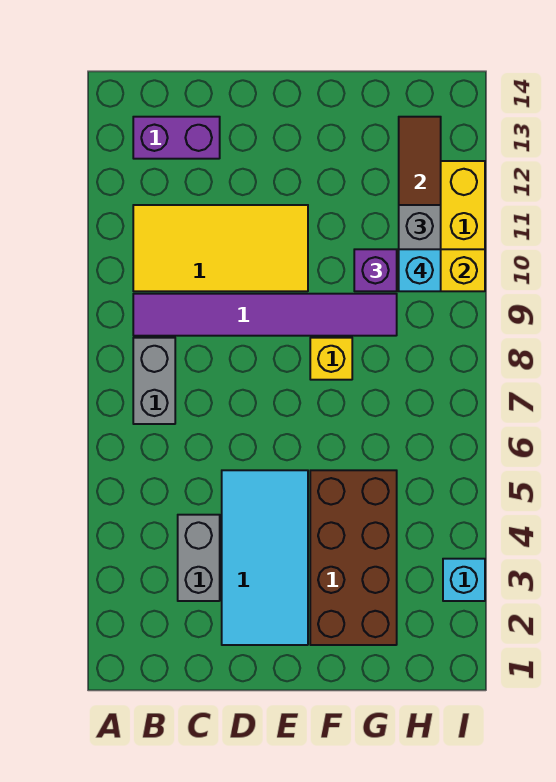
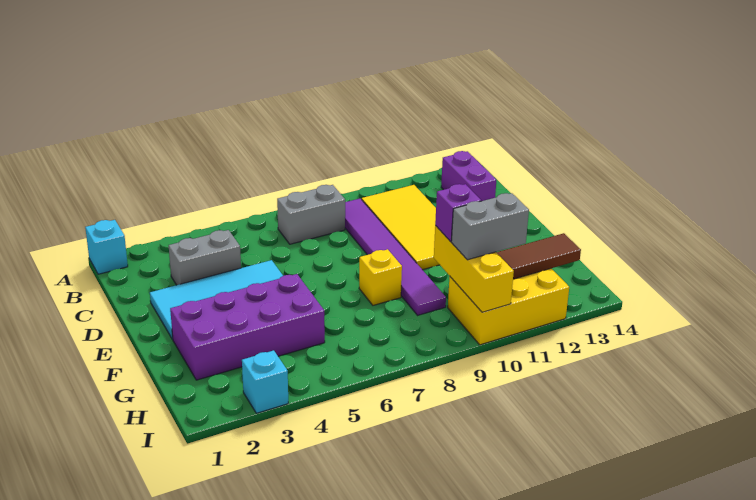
brown brick F2:G5 level 1 -> purple brick F2:G5 level 1
cyan brick H10 level 4 -> cyan brick A1 level 1

